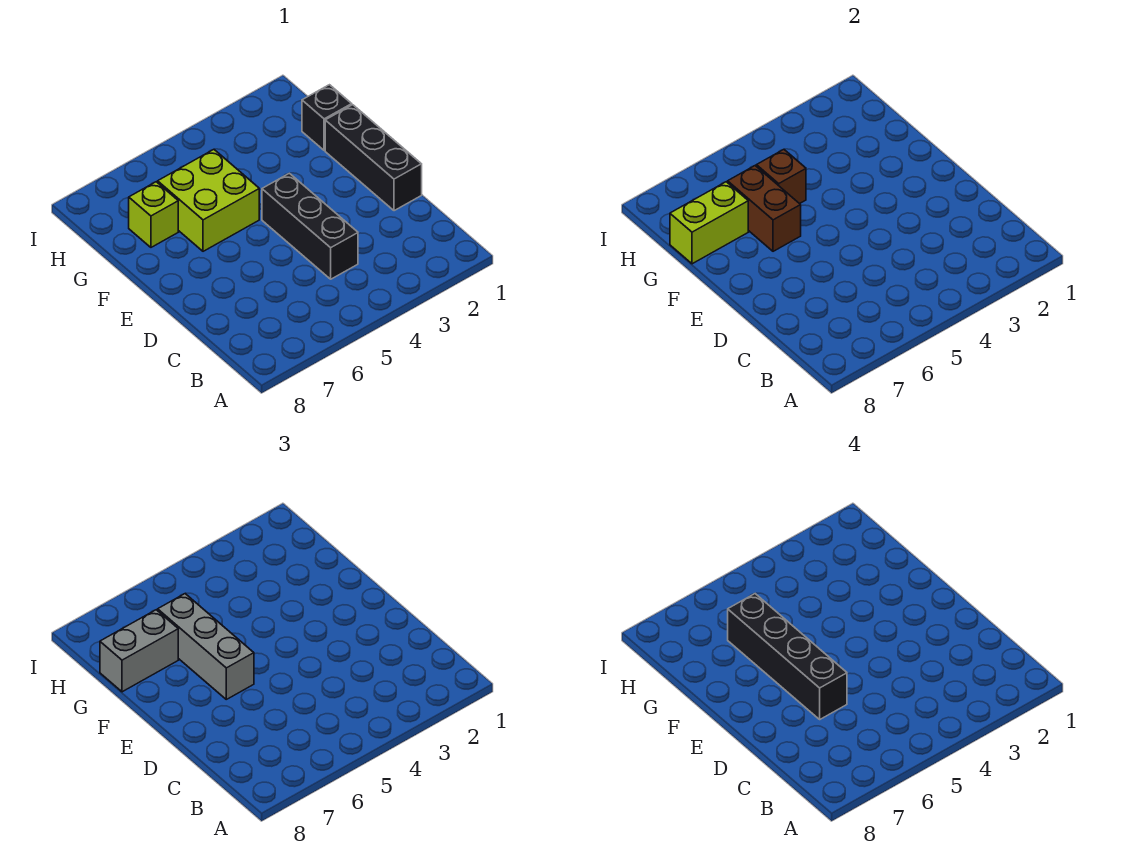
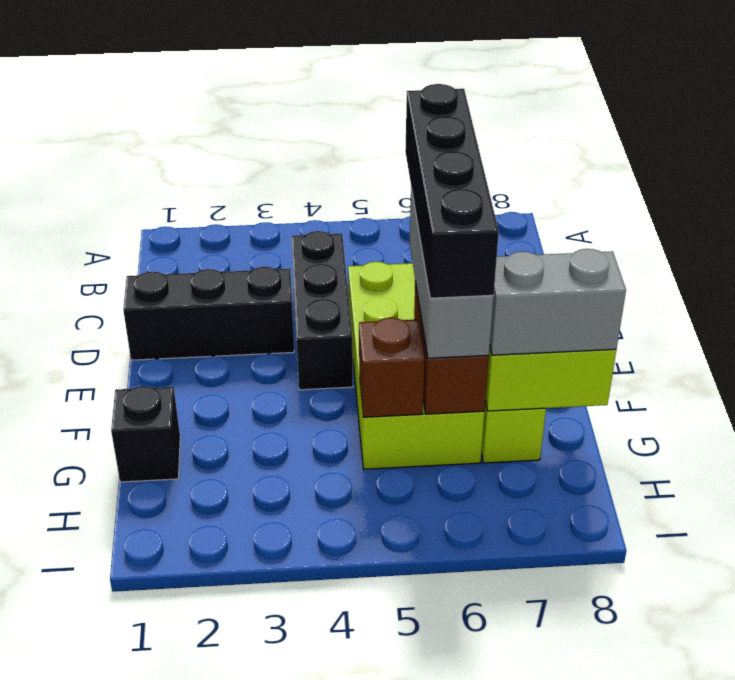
black brick D1:F1 level 1 -> black brick D1:D3 level 1
lime brick F5:G6 level 1 -> lime brick D5:G6 level 1

